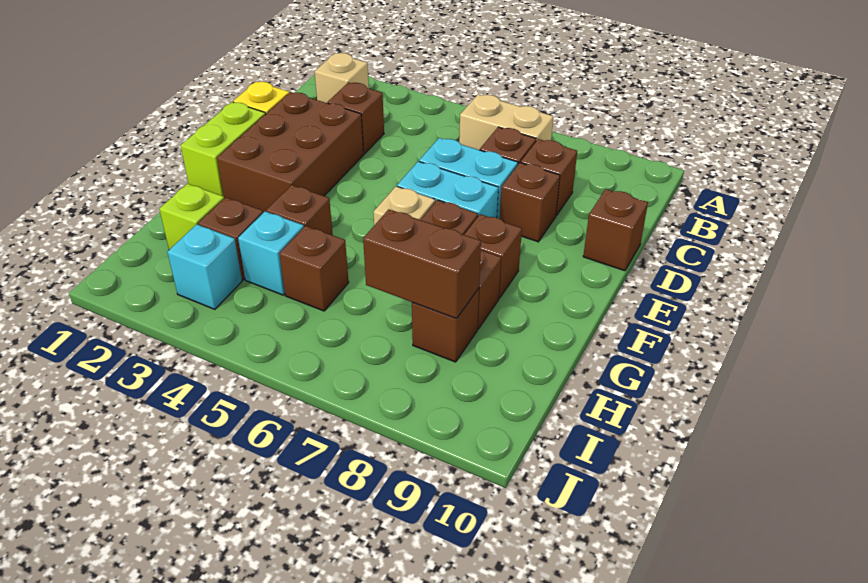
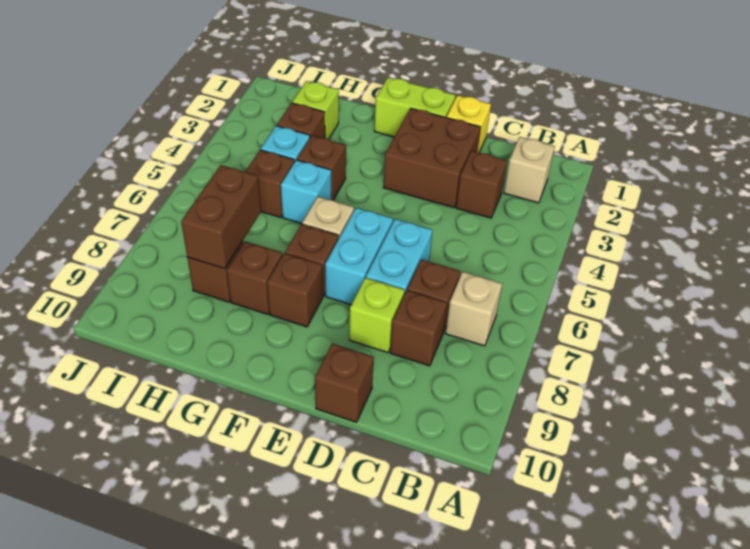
tan brick B6:B7 level 1 -> tan brick B7 level 1
brown brick D2:F3 level 1 -> brown brick D2:E3 level 1
brown brick D8 level 1 -> lime brick D8 level 1
cyan brick I3 level 1 -> cyan brick G5 level 1

